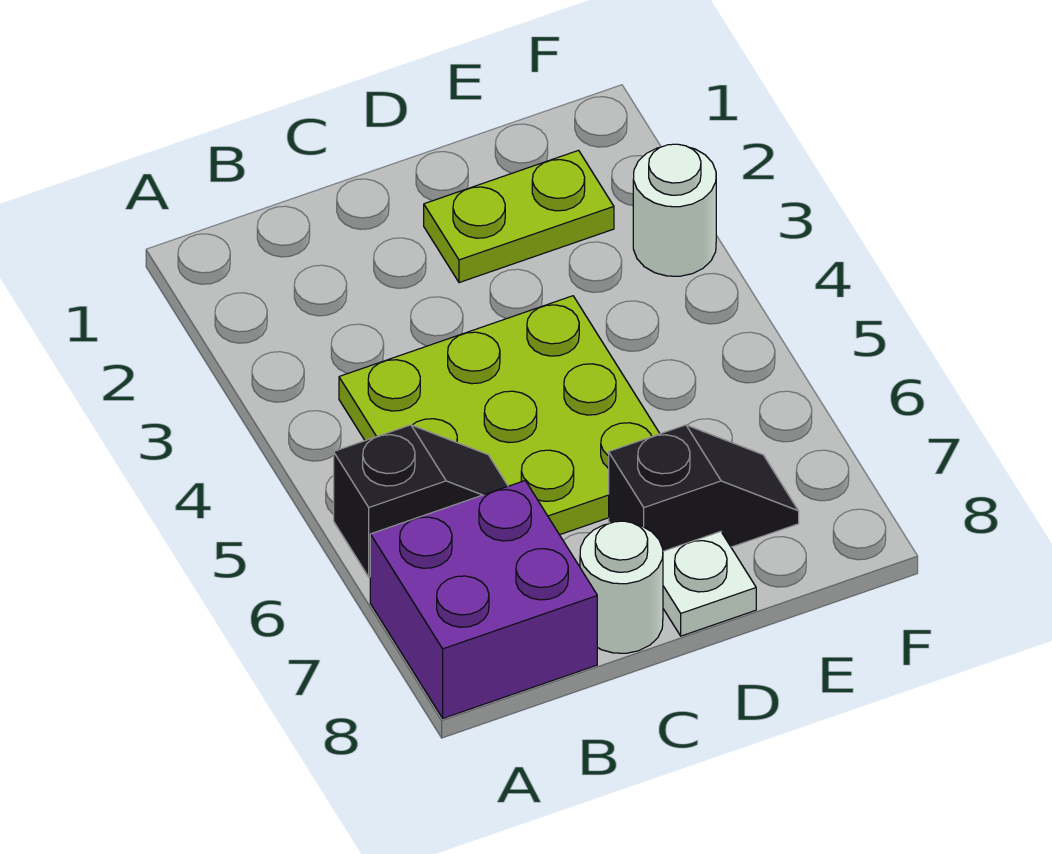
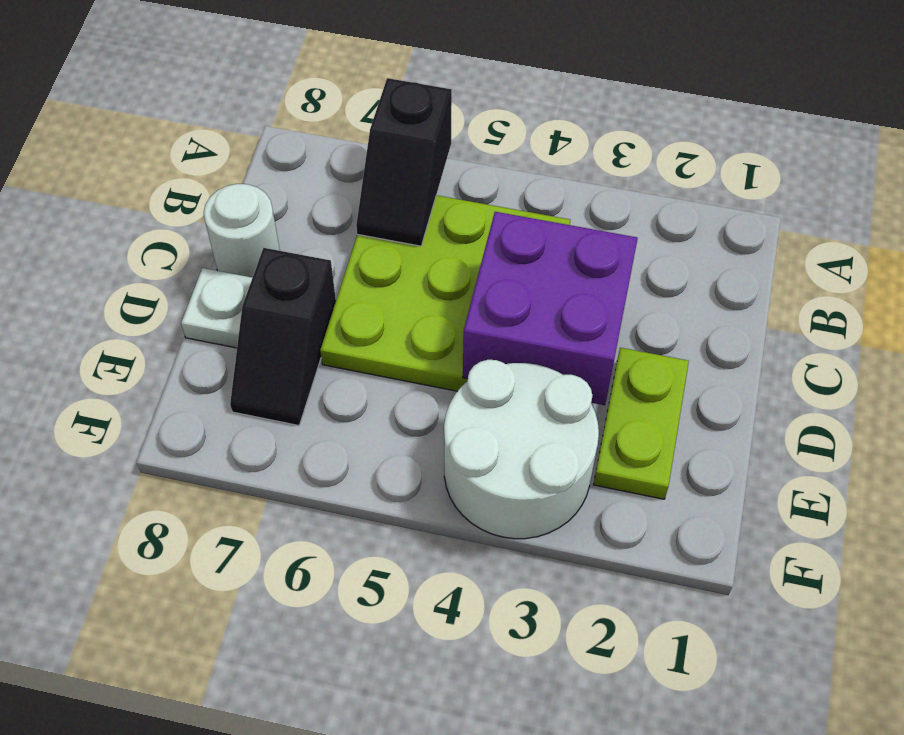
purple brick A7:B8 level 1 -> purple brick C3:D4 level 2
white round brick F3 level 1 -> white round brick E3:F4 level 1

